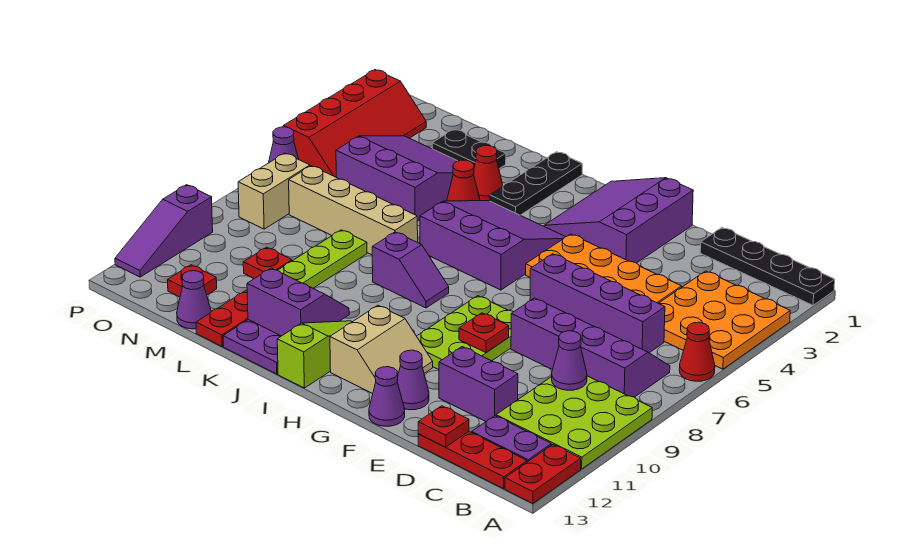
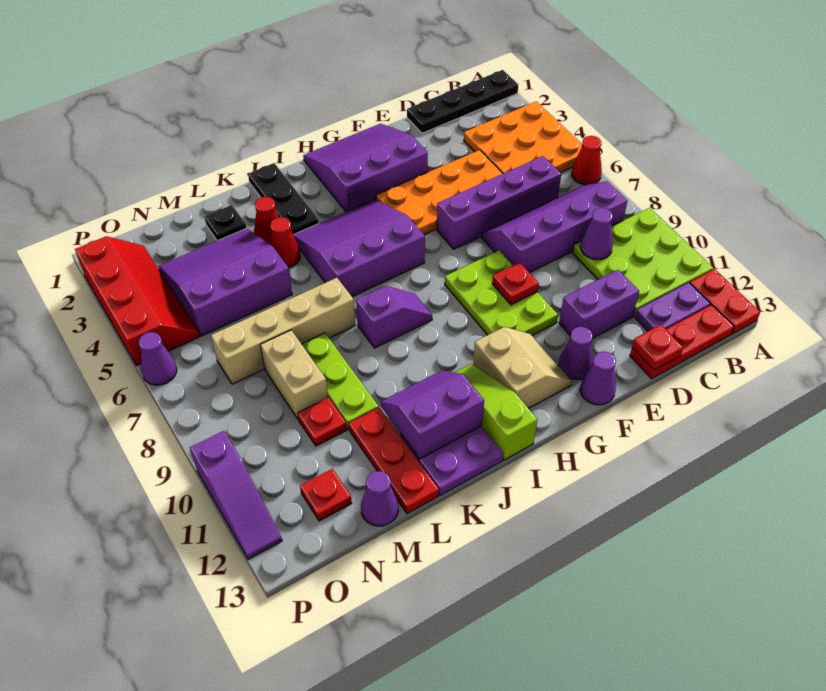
purple slope F1:H3 level 1 top F -> purple slope F1:H3 level 1 top 3
black plate L2:M2 level 1 -> black plate L2 level 1
tan brick O7:O8 level 1 -> tan brick M8:M9 level 1

